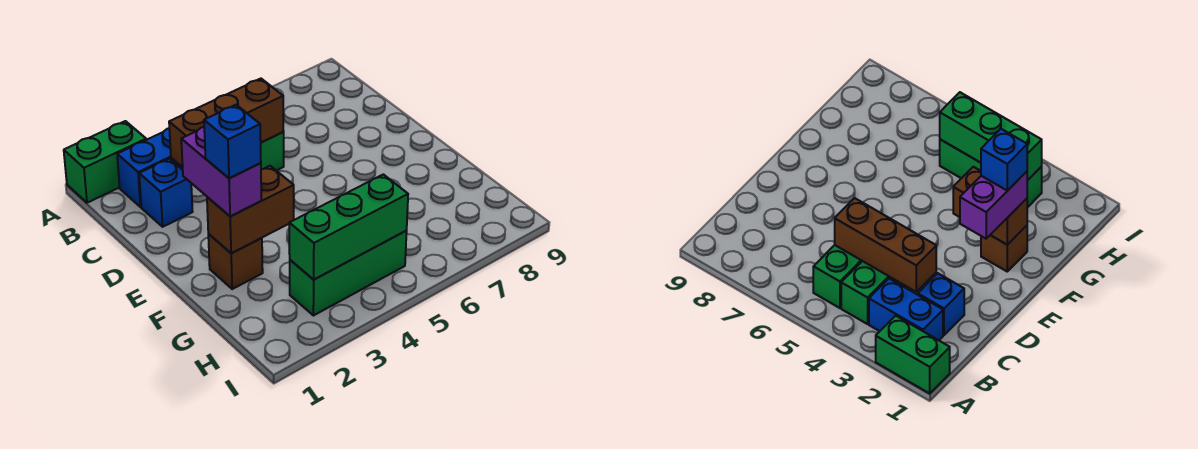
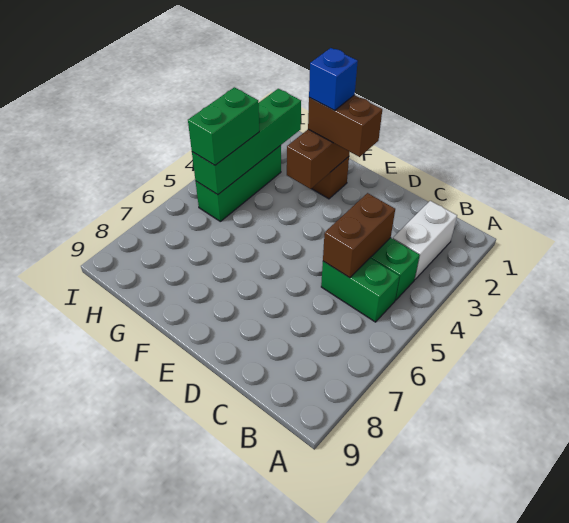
green brick A1:A2 level 1 -> green brick H4:H5 level 3
blue brick B2:B3 level 1 -> white brick B2:B3 level 1
blue brick C2 level 1 -> none
brown brick C3:C5 level 2 -> brown brick C4:C5 level 2
purple brick E2:F2 level 3 -> brown brick E2:F2 level 3
green brick H3:H5 level 2 -> green brick H2:H5 level 2

